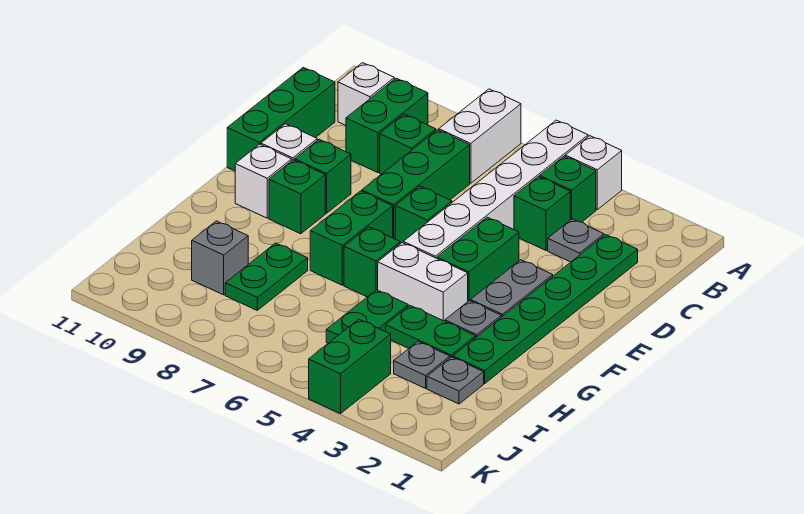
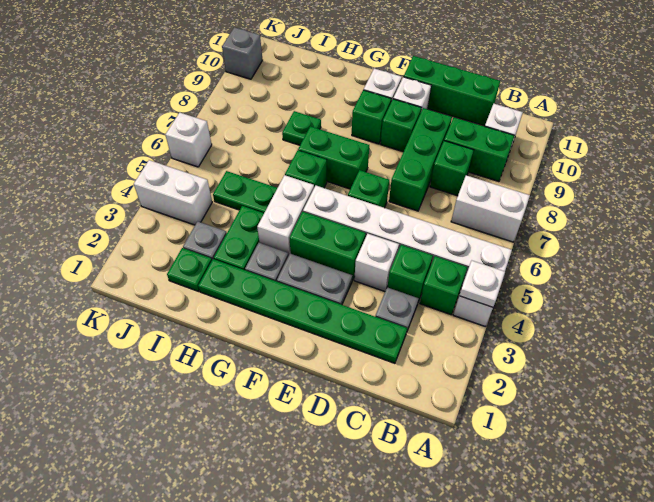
none -> white plate A4 level 2
green brick C7:E7 level 1 -> green brick D7:D9 level 1
none -> white brick D4 level 1
green plate H8:I8 level 1 -> green plate H8 level 1
grey plate I2 level 1 -> green plate I2 level 1
grey brick I9 level 1 -> grey brick K10 level 1
green brick J4:K4 level 1 -> white brick J4:K4 level 1
none -> white brick K6 level 1

